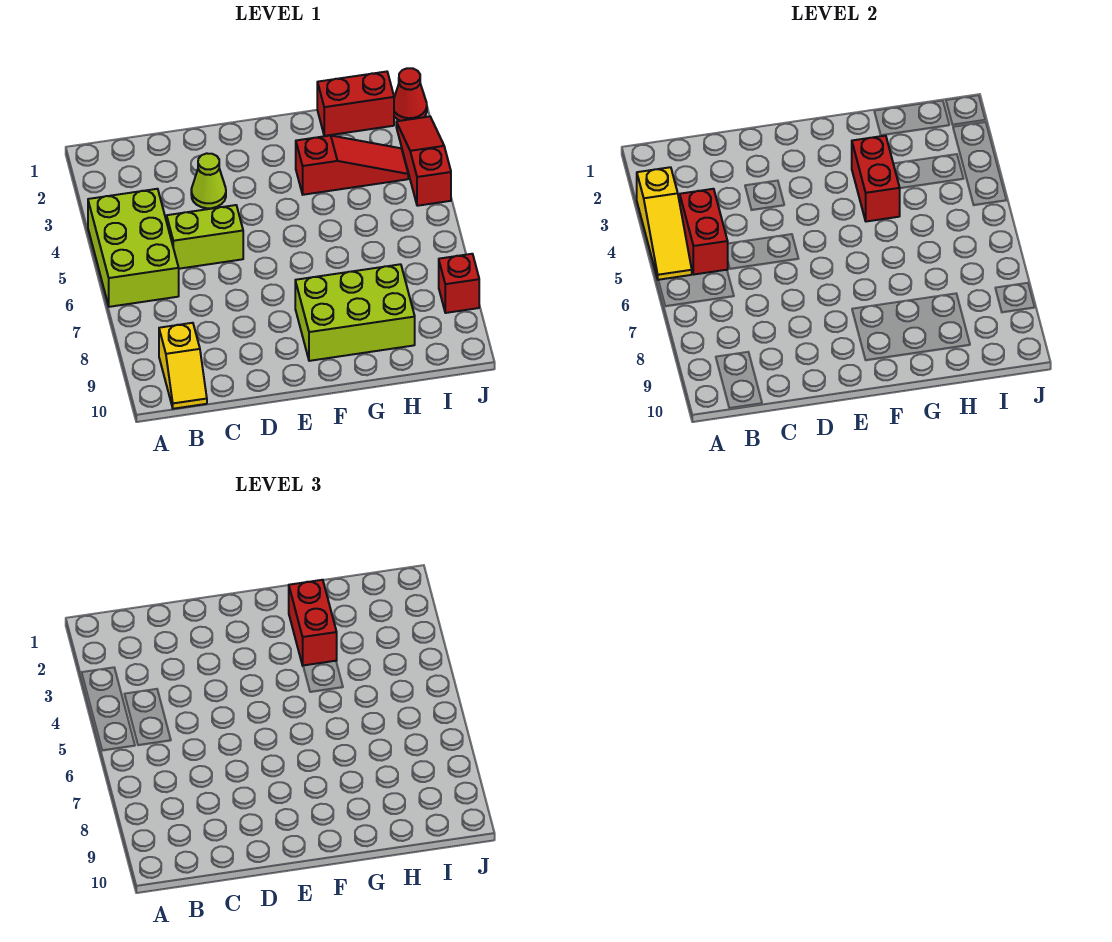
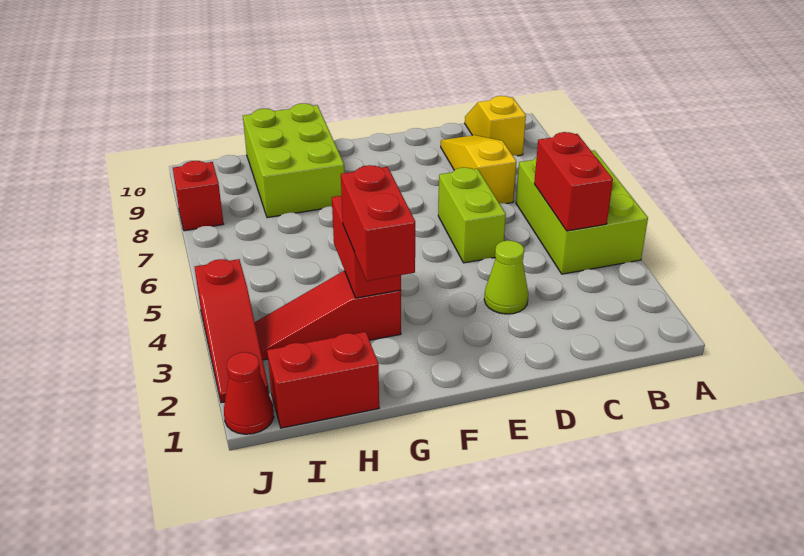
yellow slope A3:A5 level 2 top 3 -> yellow slope C7:C9 level 1 top 7
lime brick C5:D5 level 1 -> lime brick D5:D6 level 1
lime brick F8:H9 level 1 -> lime brick G8:H10 level 1

